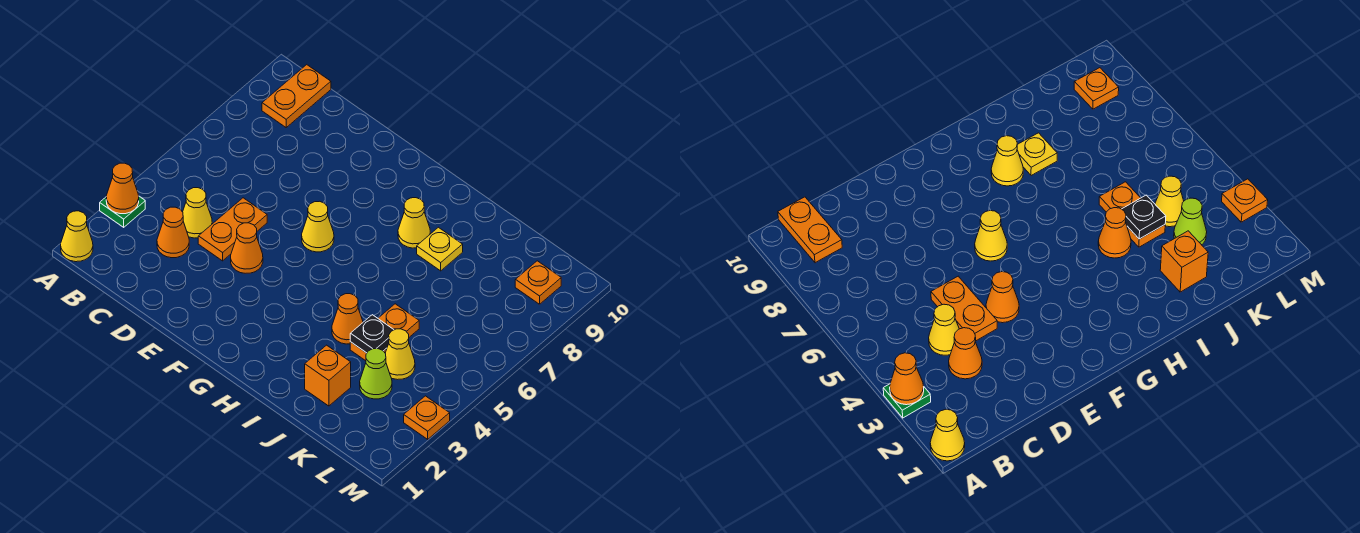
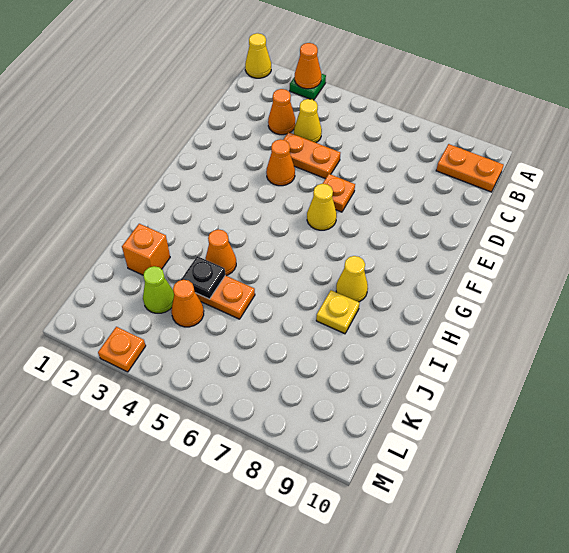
yellow cone K4 level 1 -> orange cone K4 level 1
orange plate L9 level 1 -> orange plate E6 level 1

